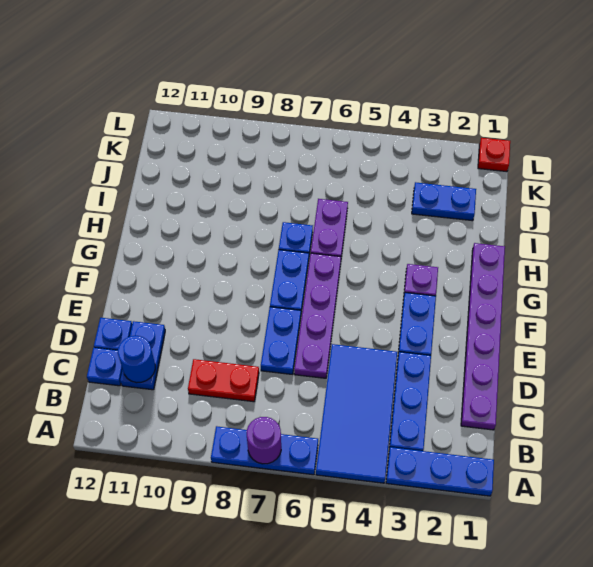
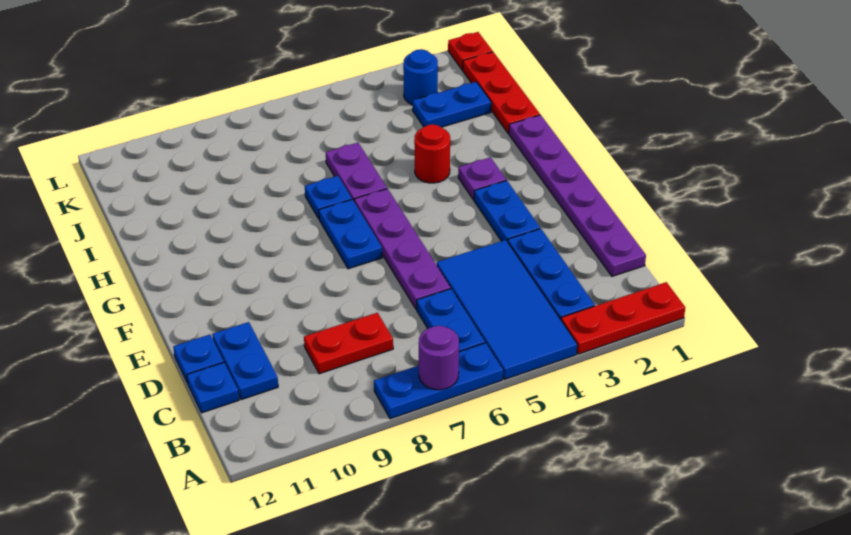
blue plate A1:A3 level 1 -> red plate A1:A3 level 1
blue round brick C11 level 2 -> blue round brick K3 level 1
blue plate D7:E7 level 1 -> blue plate B6:C6 level 1
none -> red round brick H4 level 1
none -> red plate I1:K1 level 1

